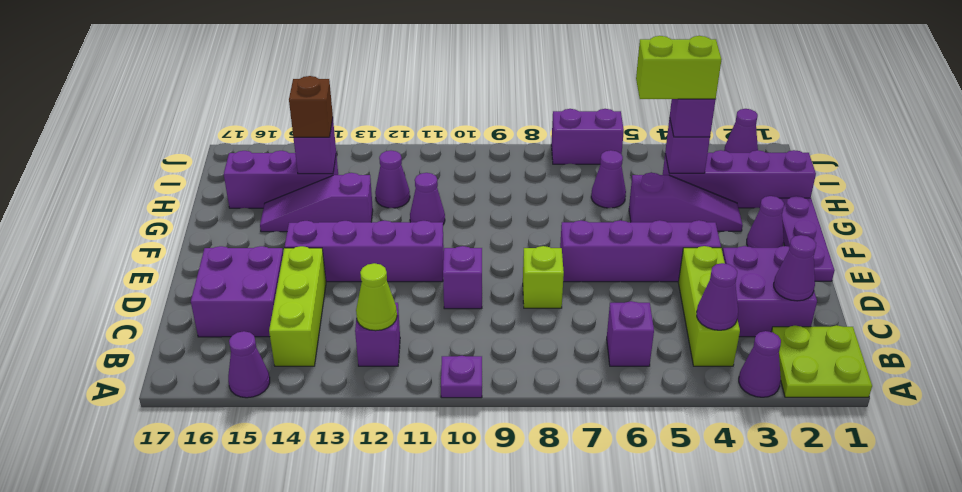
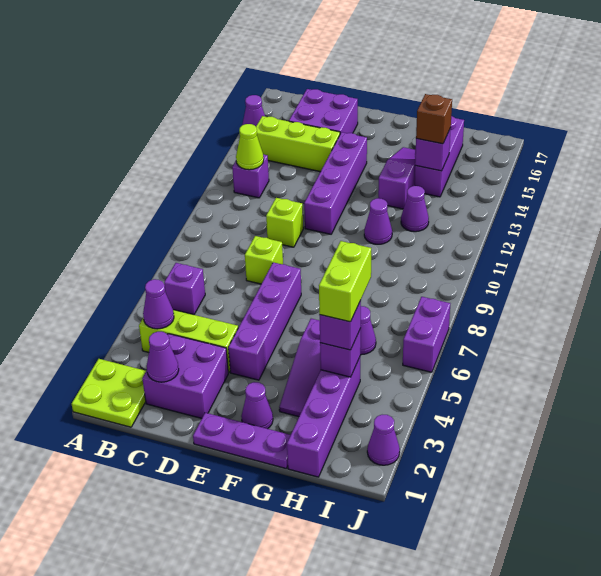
purple cone A3 level 1 -> none
purple plate A10 level 1 -> none
purple brick D10 level 1 -> lime brick D10 level 1

